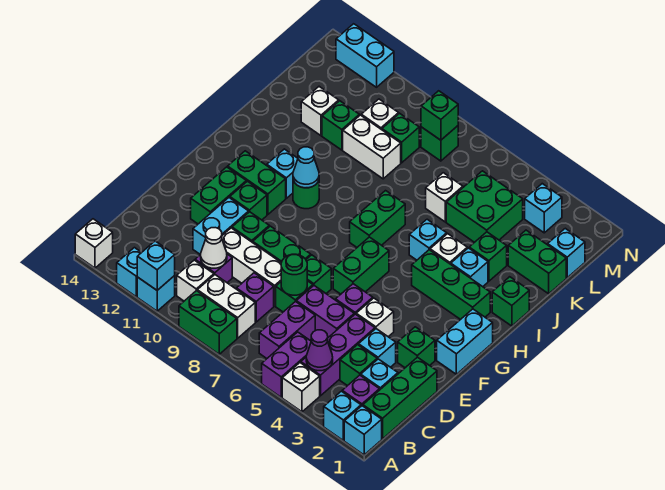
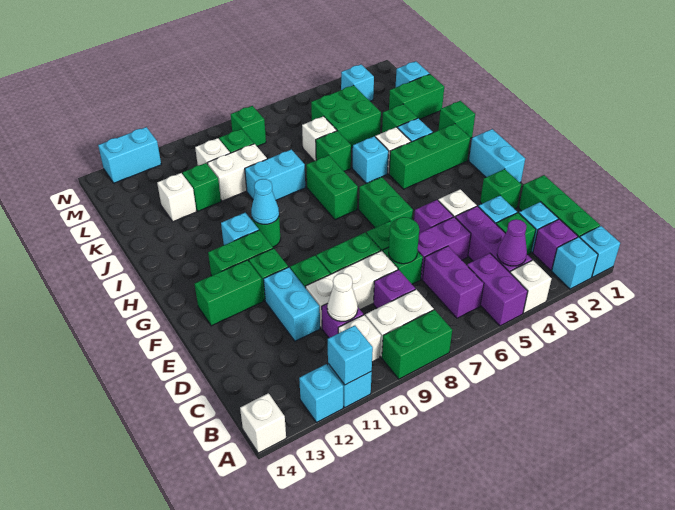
green brick E12:F12 level 1 -> green brick F12:F13 level 1
none -> cyan brick J8:J9 level 1
green brick M8 level 2 -> green brick J6 level 1

